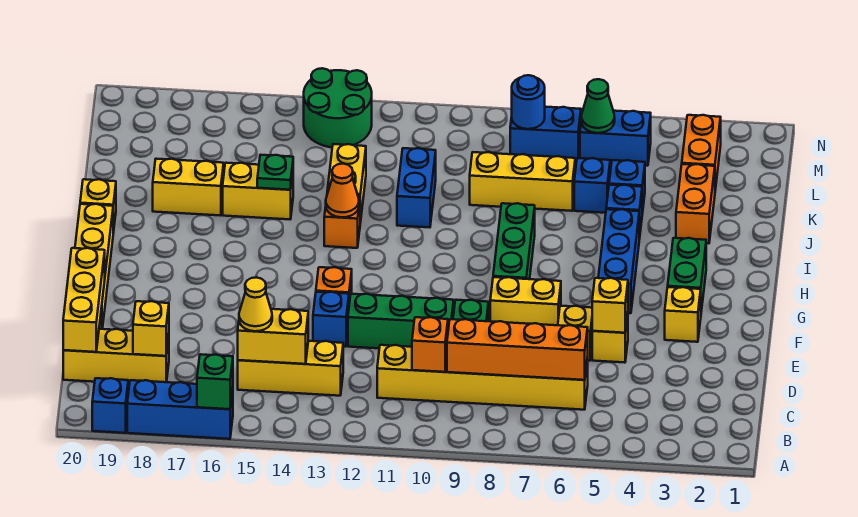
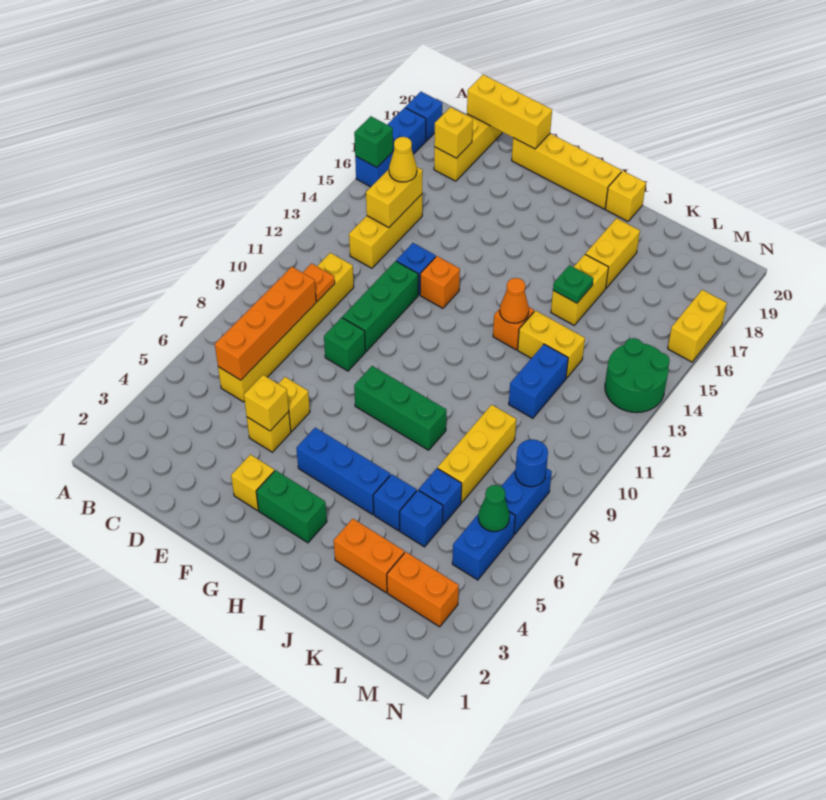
orange brick C10 level 2 -> orange plate C10 level 2
yellow brick F7:F8 level 1 -> yellow brick N16:N17 level 1
blue brick J11:K11 level 1 -> blue brick K11:K12 level 1

